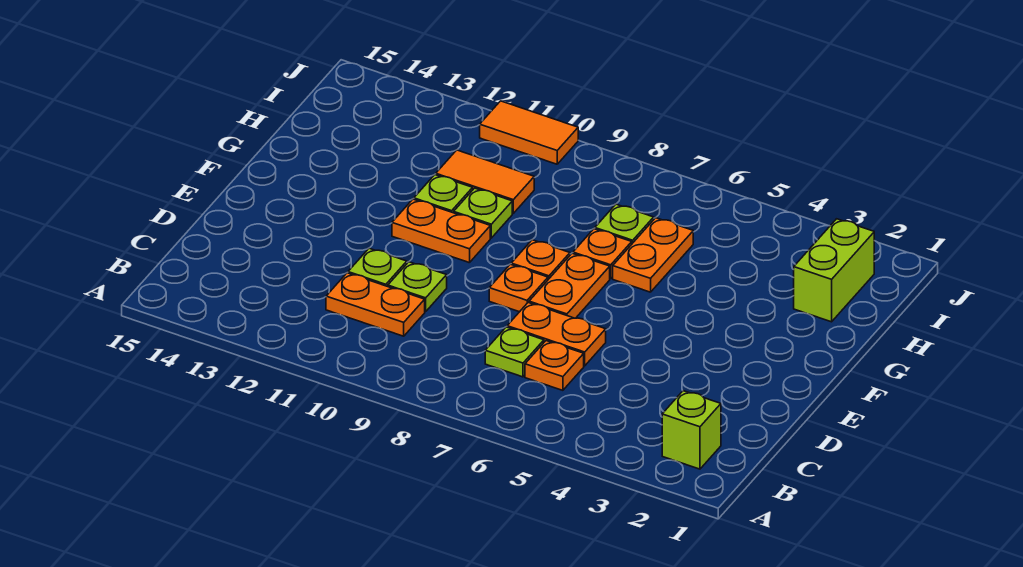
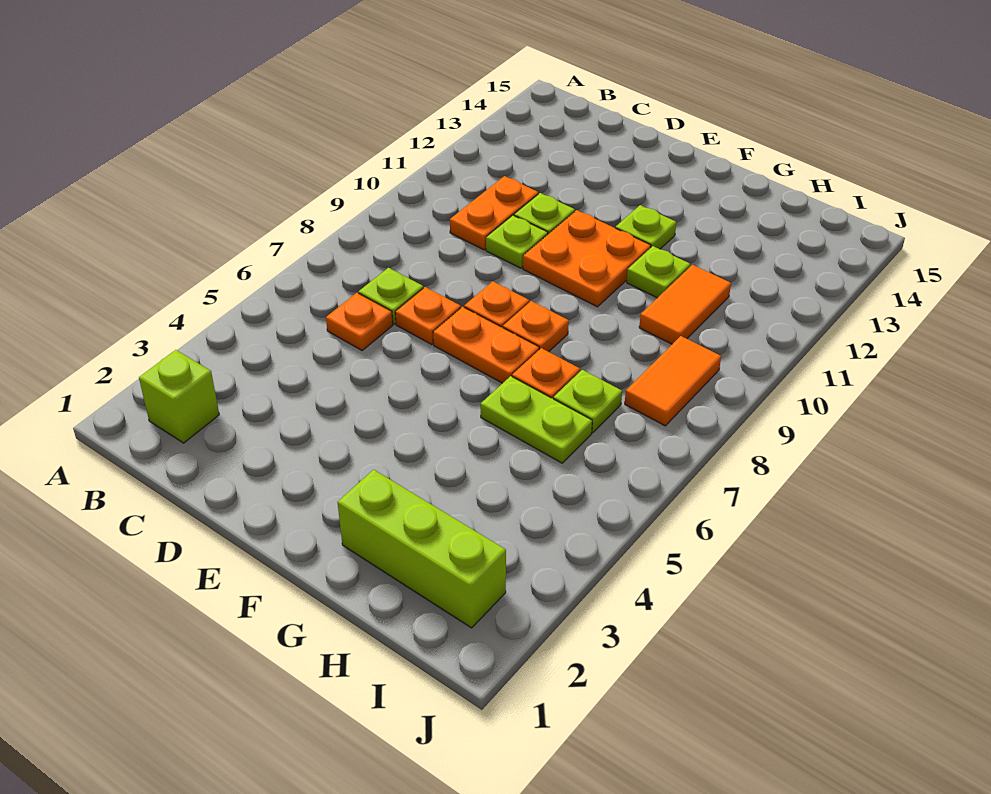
orange plate D6:D7 level 1 -> orange plate D7 level 1
orange plate F10:F11 level 1 -> orange plate E10:F11 level 1
orange plate G6:H6 level 1 -> lime plate G6:H6 level 1
lime plate G10 level 1 -> lime plate F12 level 1
lime brick H2:I2 level 1 -> lime brick G2:I2 level 1
orange tile J10:J11 level 1 -> orange tile I8:I9 level 1

